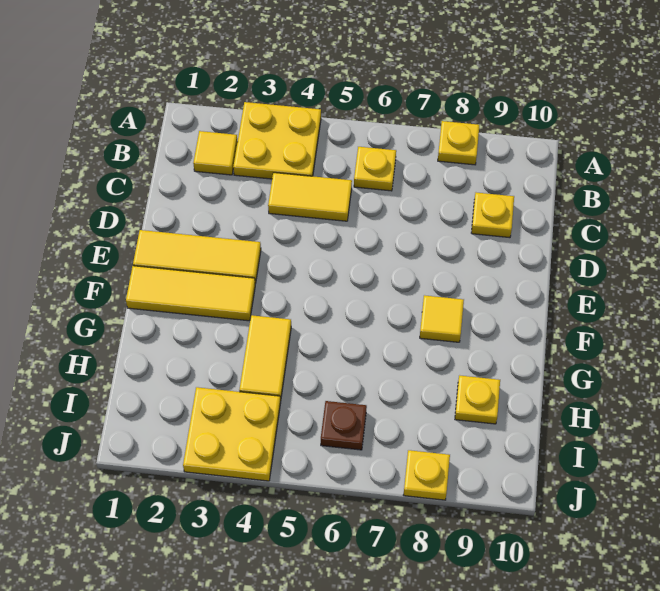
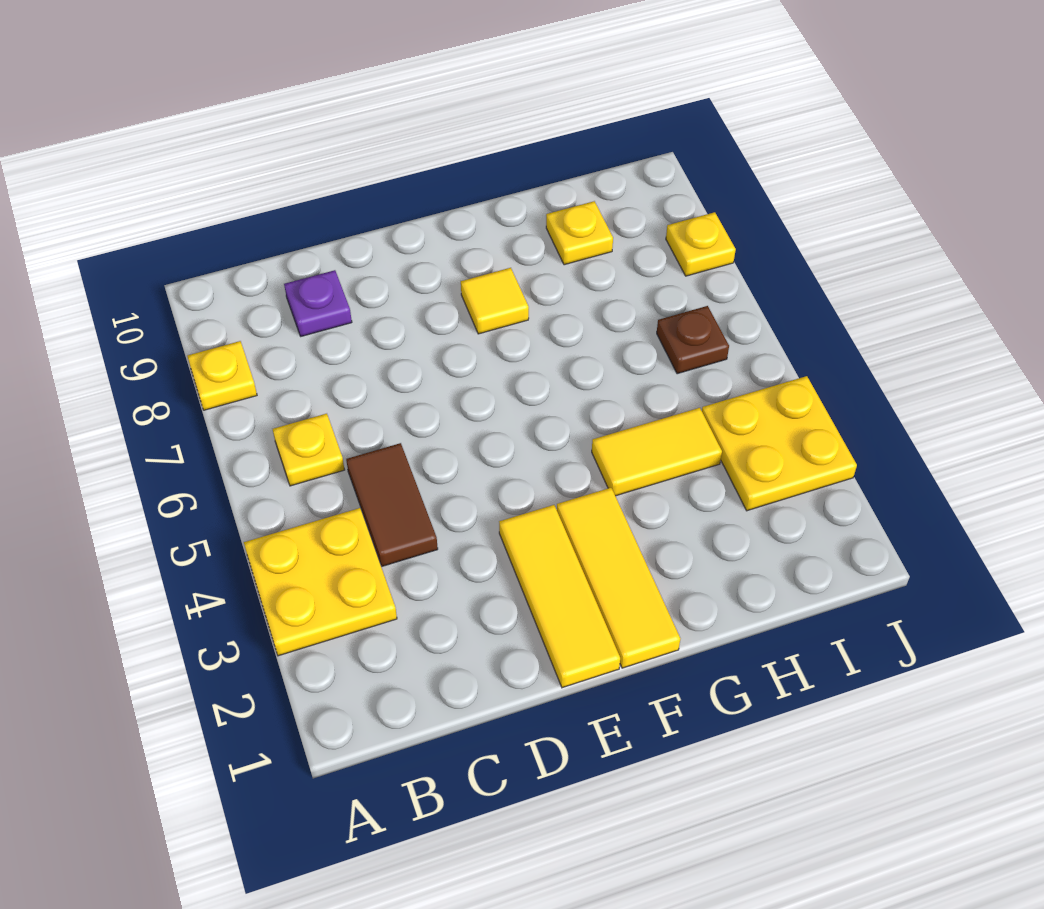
yellow tile B2 level 1 -> none
yellow tile C4:C5 level 1 -> brown tile C4:C5 level 1
yellow plate C9 level 1 -> purple plate C9 level 1

